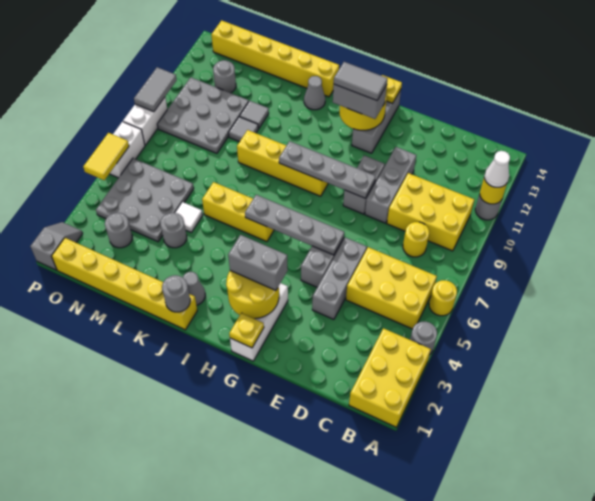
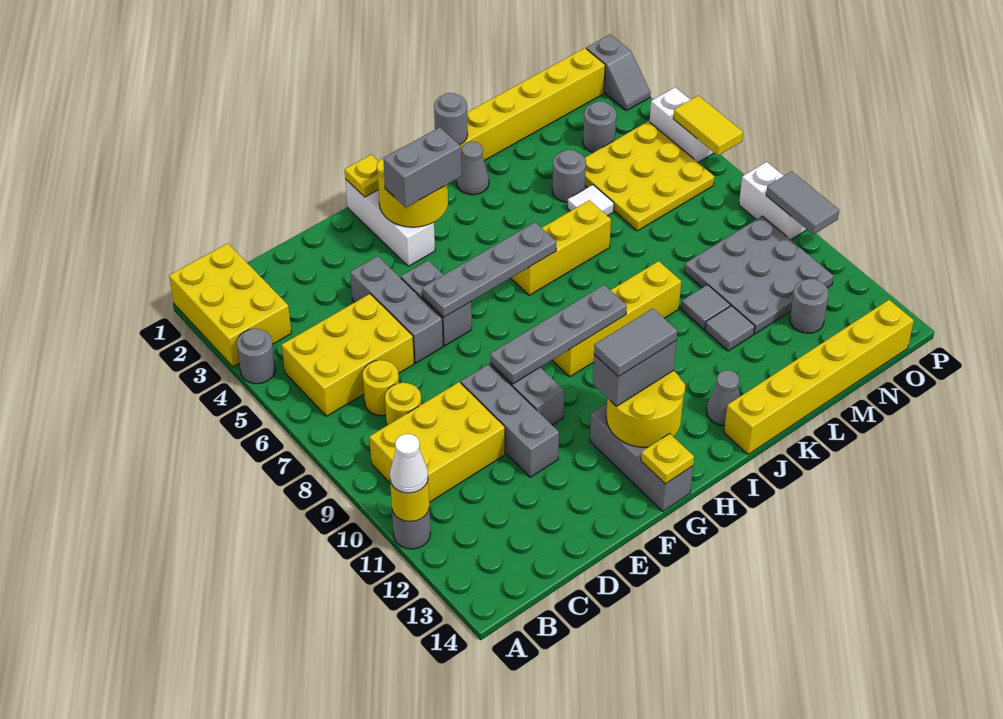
yellow round brick A6 level 1 -> yellow round brick C7 level 1
grey plate M4:O6 level 1 -> yellow plate M4:O6 level 1
white brick P6:P7 level 1 -> white brick P4:P5 level 1

